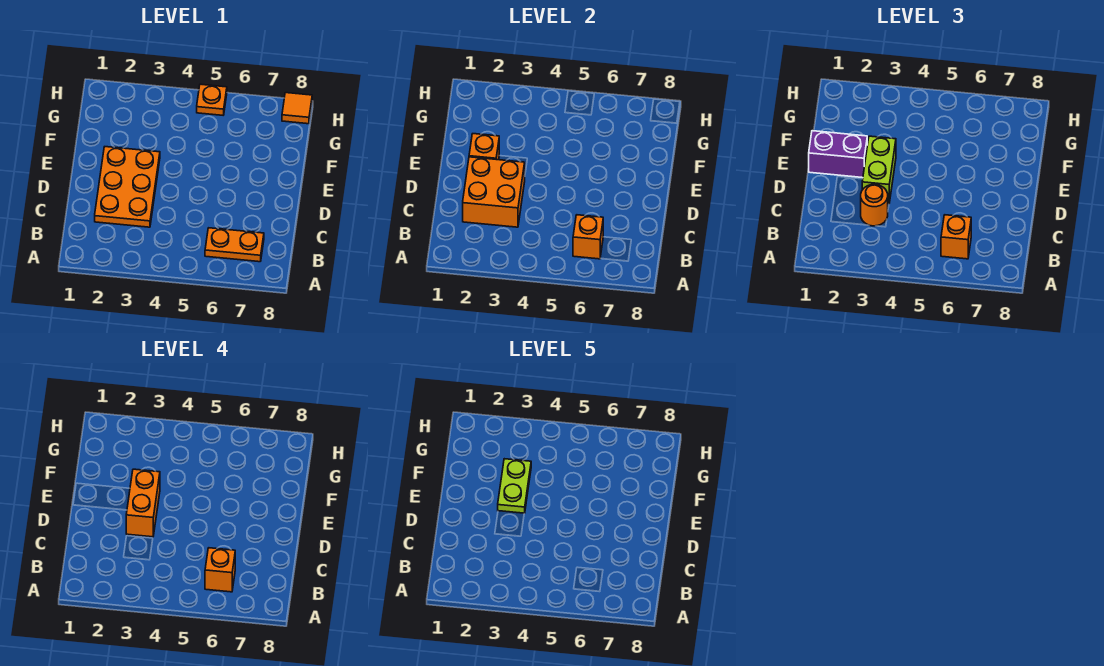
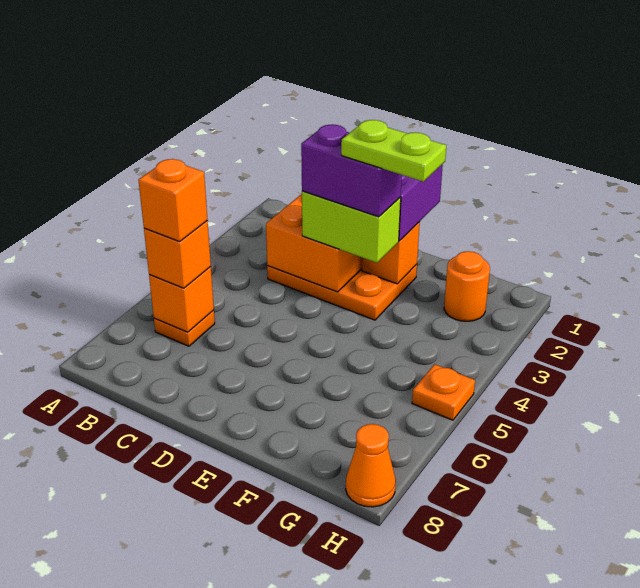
orange plate B6:B7 level 1 -> orange plate B6 level 1
orange round brick C3 level 3 -> orange round brick G2 level 1
orange brick D3:E3 level 4 -> purple brick D3:E3 level 4
orange tile H8 level 1 -> orange cone H8 level 1

